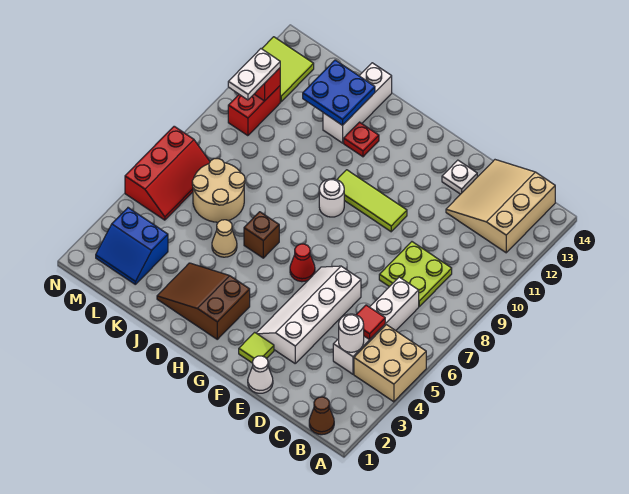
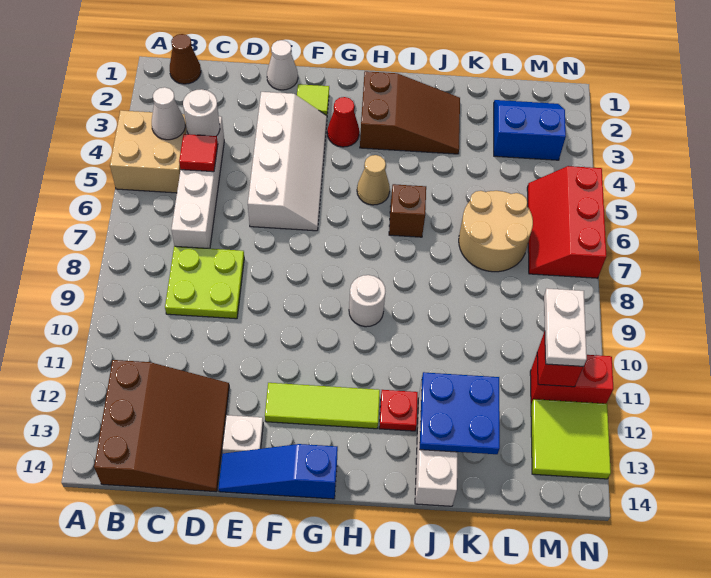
none -> white cone B4 level 2
tan slope B12:D14 level 1 top B -> brown slope B12:D14 level 1 top B
none -> blue slope E14:G14 level 1 top G
lime tile F10:H10 level 1 -> lime tile F12:H12 level 1
red cone G6 level 1 -> red cone G3 level 1
tan cone J5 level 1 -> tan cone H5 level 1
red brick M10:M11 level 1 -> red brick M11:N11 level 1

